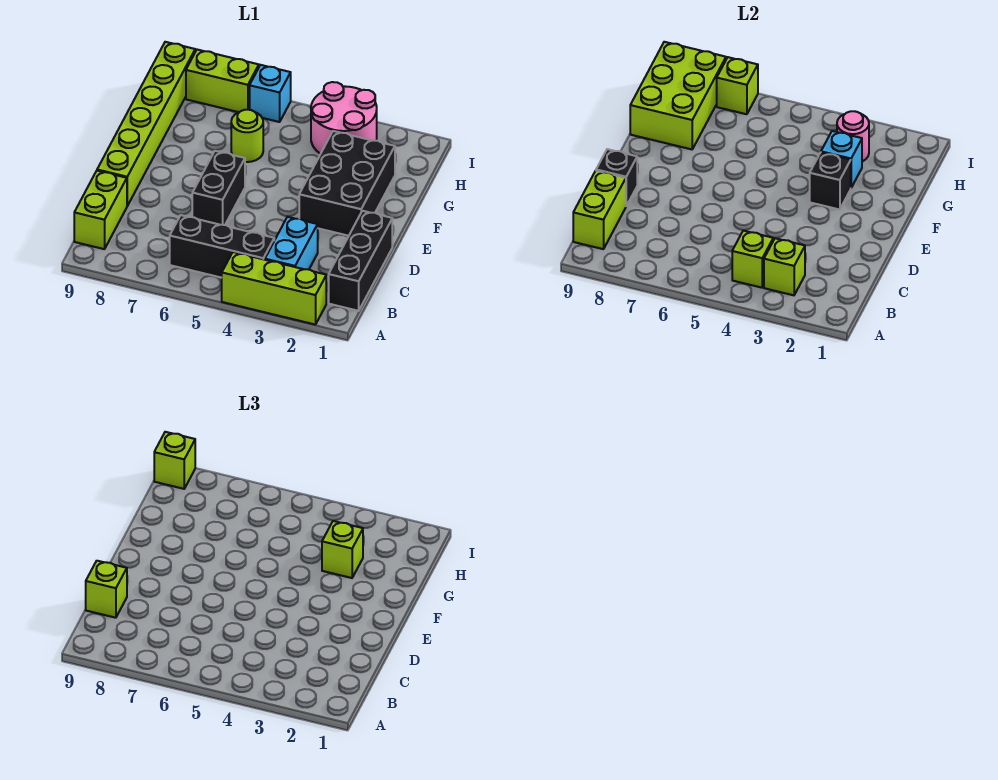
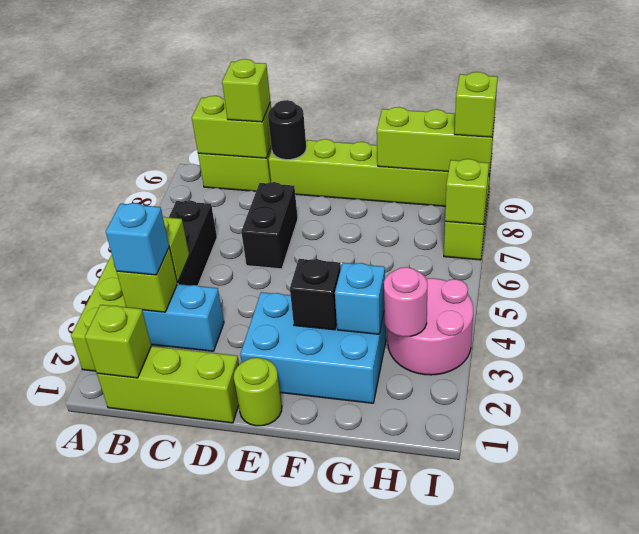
black brick B1:D1 level 1 -> lime brick B1:D1 level 1
black brick D6:E6 level 1 -> black brick D6:D7 level 1
black brick D9 level 2 -> black round brick D9 level 2
black brick E2:G3 level 1 -> cyan brick E2:G3 level 1
lime brick G3 level 3 -> lime brick B1 level 2
lime round brick G6 level 1 -> lime round brick E1 level 1
lime brick G8:I9 level 2 -> lime brick G9:I9 level 2
cyan brick I6 level 1 -> cyan brick B3 level 3

